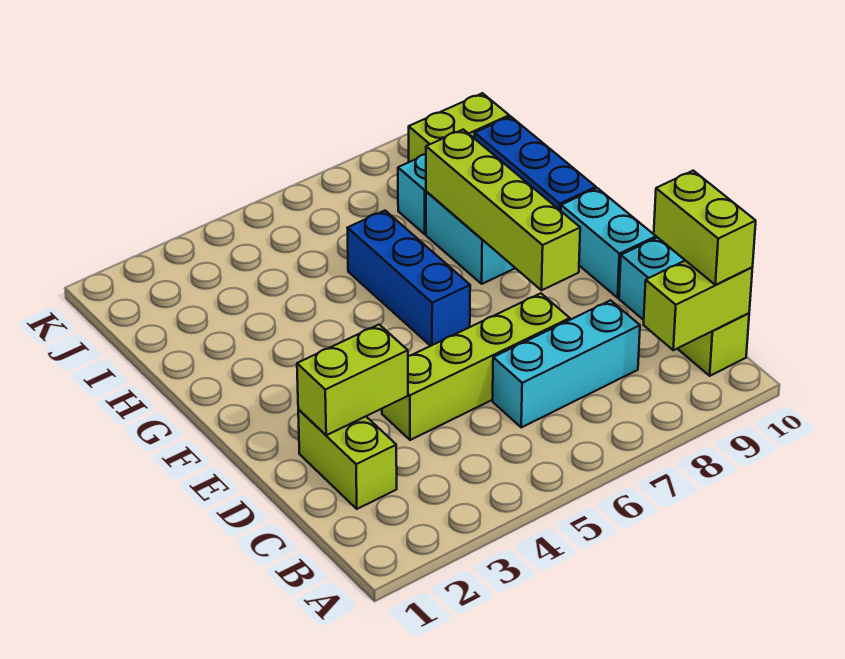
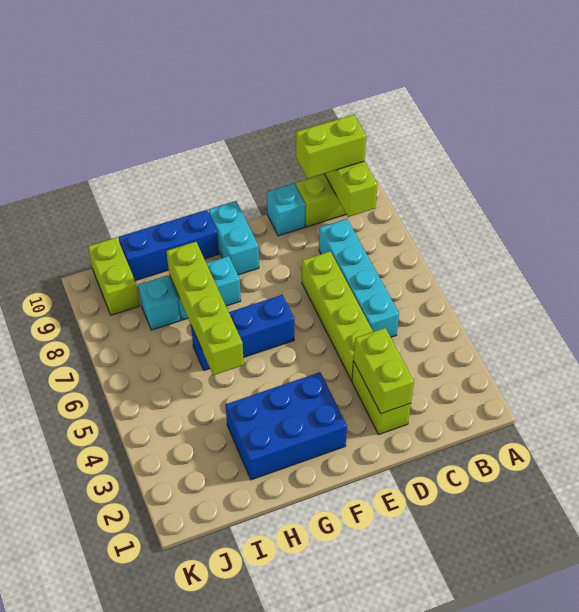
lime brick C2:D2 level 1 -> lime brick D2:D3 level 1
cyan brick C6:C8 level 1 -> cyan brick C5:C8 level 1
lime brick E8:H8 level 2 -> lime brick H5:H8 level 2
cyan brick E10:F10 level 1 -> cyan brick F9:F10 level 1
none -> blue brick F2:H3 level 1

